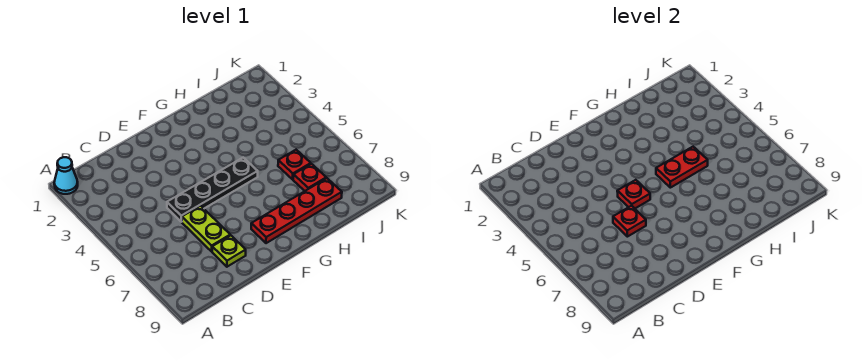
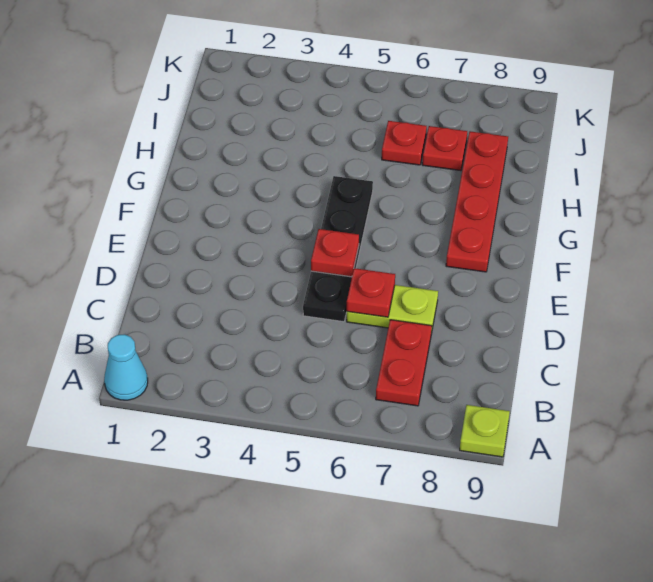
lime plate D8 level 1 -> lime plate A9 level 1
red plate G5:H5 level 2 -> red plate B7:C7 level 1

